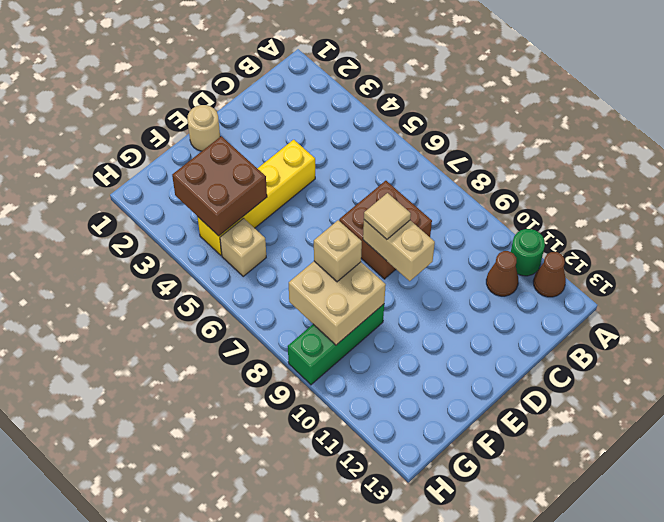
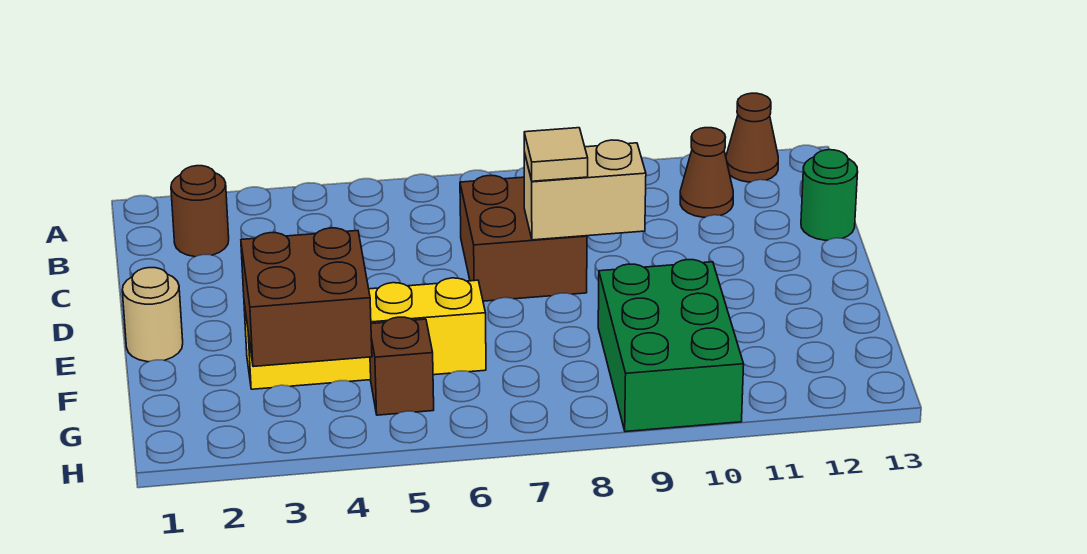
green round brick A11 level 1 -> green round brick C13 level 1
none -> brown round brick B2 level 1
yellow brick D4:G4 level 1 -> yellow brick F3:F6 level 1
tan brick F8:G9 level 2 -> none
tan brick F8 level 3 -> none
green brick F9:H9 level 1 -> green brick F9:H10 level 1
tan brick G5 level 1 -> brown brick G5 level 1

